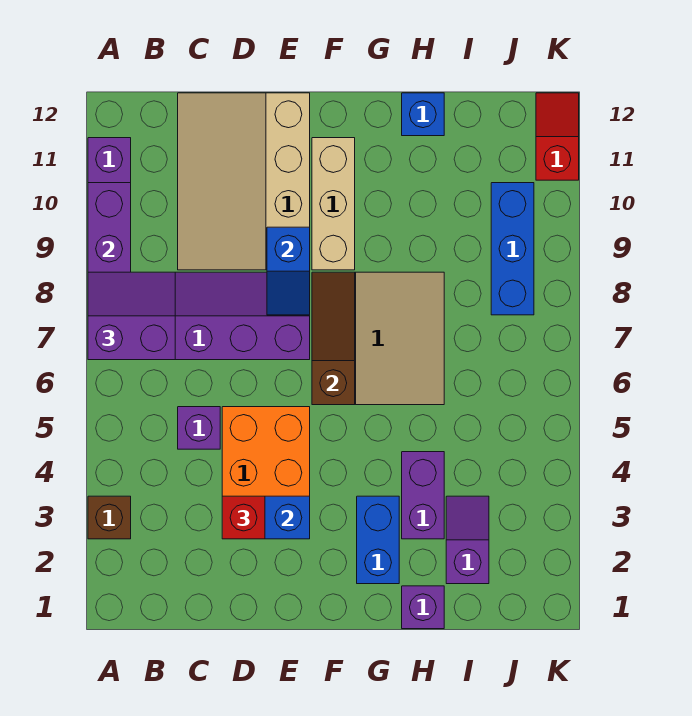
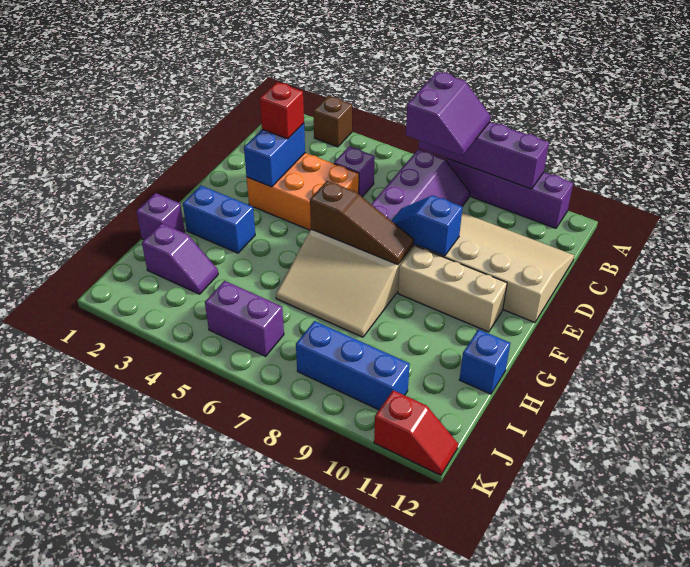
purple brick H3:H4 level 1 -> purple brick J5:J6 level 1

